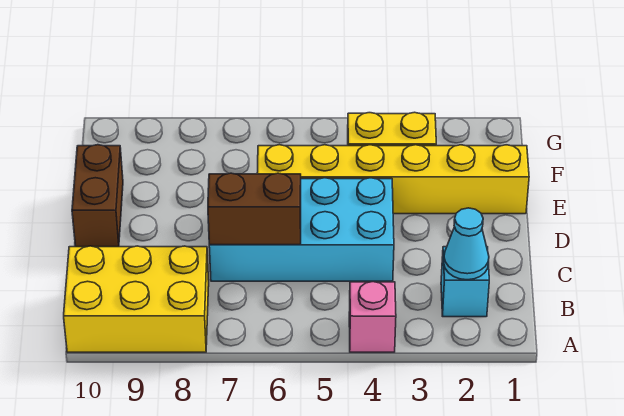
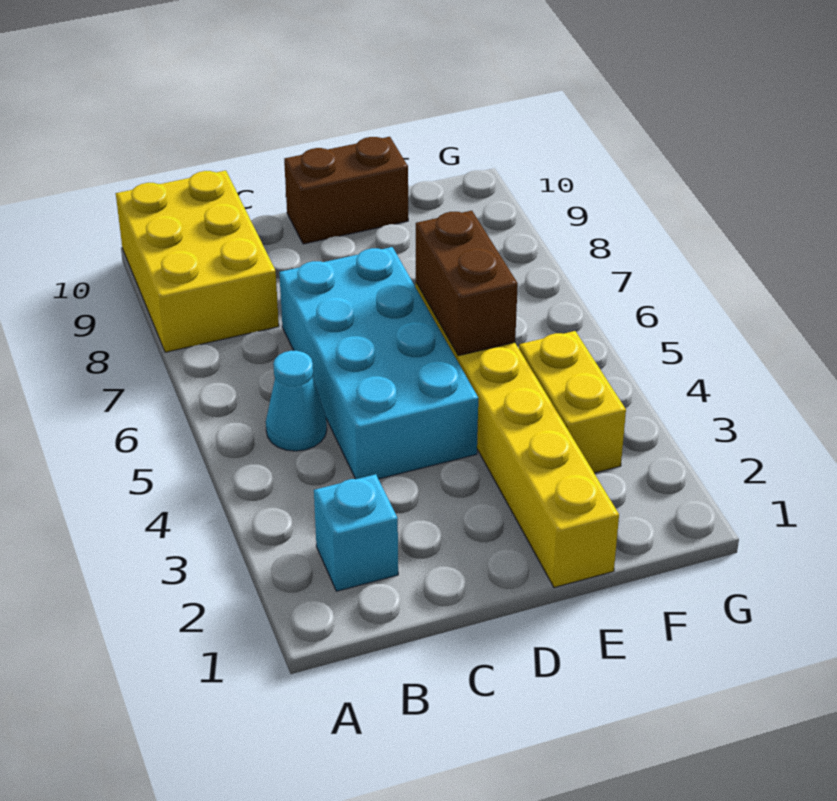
pink brick A4 level 1 -> none
cyan cone B2 level 2 -> cyan cone B5 level 1
brown brick C6:C7 level 2 -> brown brick E5:E6 level 2

